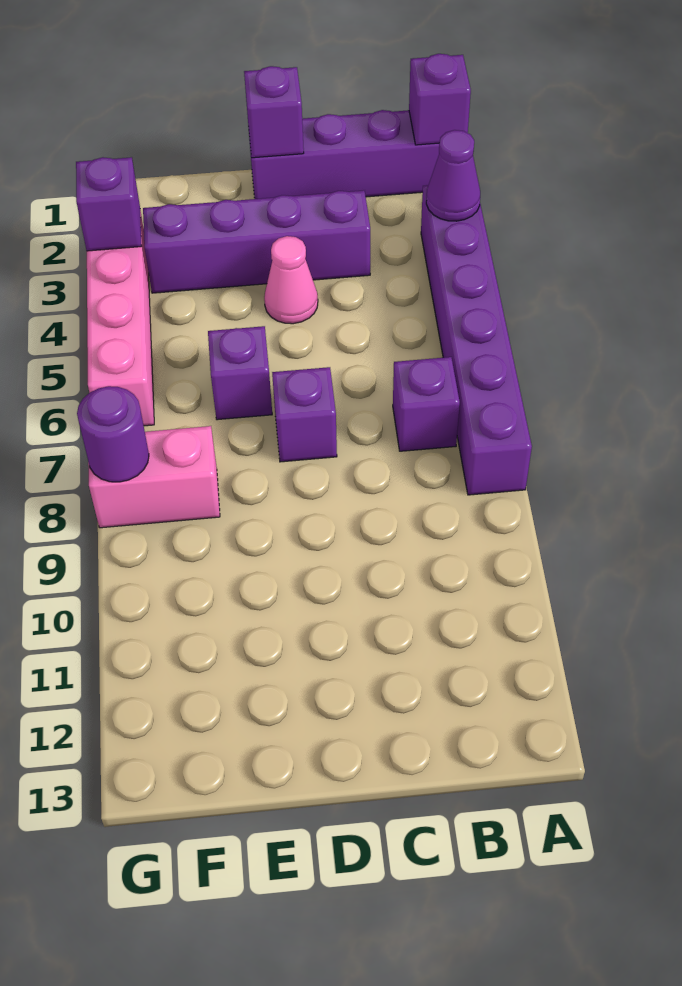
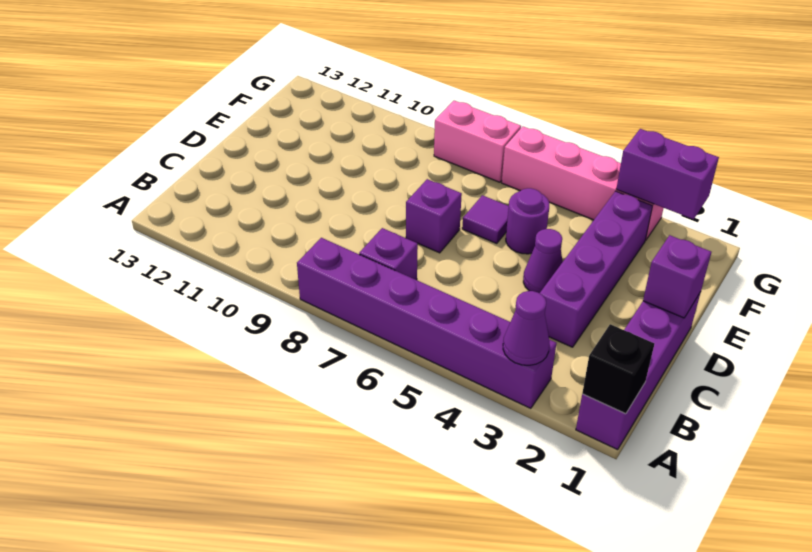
purple brick A1 level 2 -> black brick A1 level 2
pink cone D4 level 1 -> purple cone D4 level 1
purple brick E6 level 1 -> purple tile E6 level 1
pink brick F8:G8 level 1 -> pink brick G7:G8 level 1
purple brick G3 level 2 -> purple brick G2:G3 level 2
purple round brick G8 level 2 -> purple round brick E5 level 1

